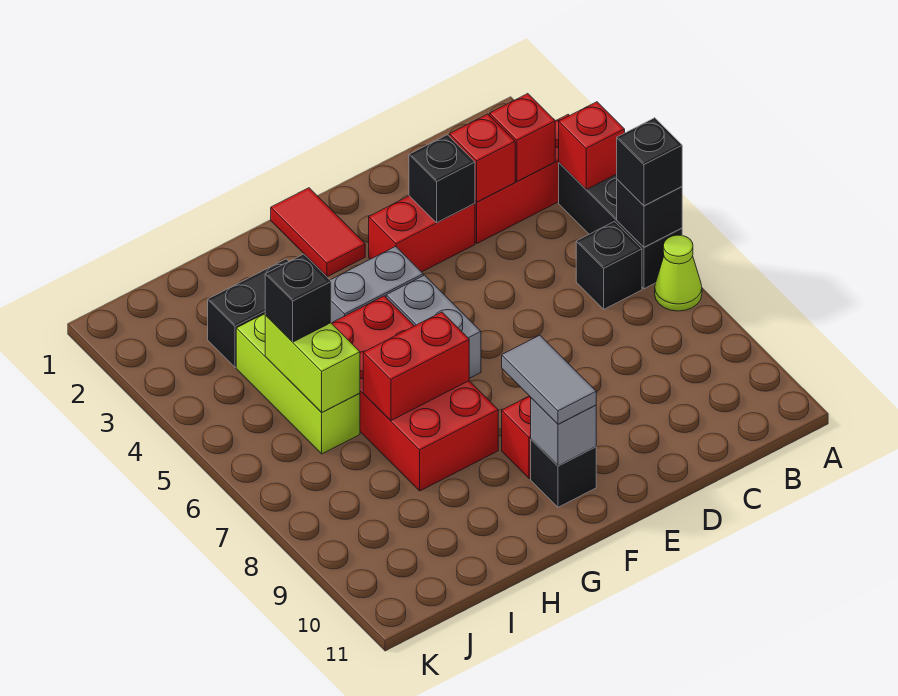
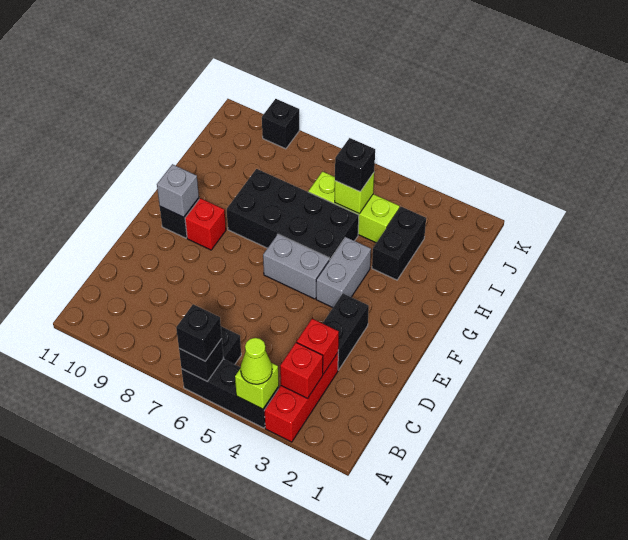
red brick A4 level 2 -> lime brick A4 level 2
lime cone A7 level 1 -> lime cone A4 level 3
red brick D3:E3 level 1 -> black brick D3:E3 level 1
black brick D3 level 2 -> black brick K9 level 1
red tile F1:F2 level 1 -> none
grey tile F9:F10 level 3 -> none
red brick G5:H8 level 1 -> black brick G5:H8 level 1
red brick G7:H7 level 2 -> none
lime brick I5:I6 level 2 -> lime brick I5 level 2

